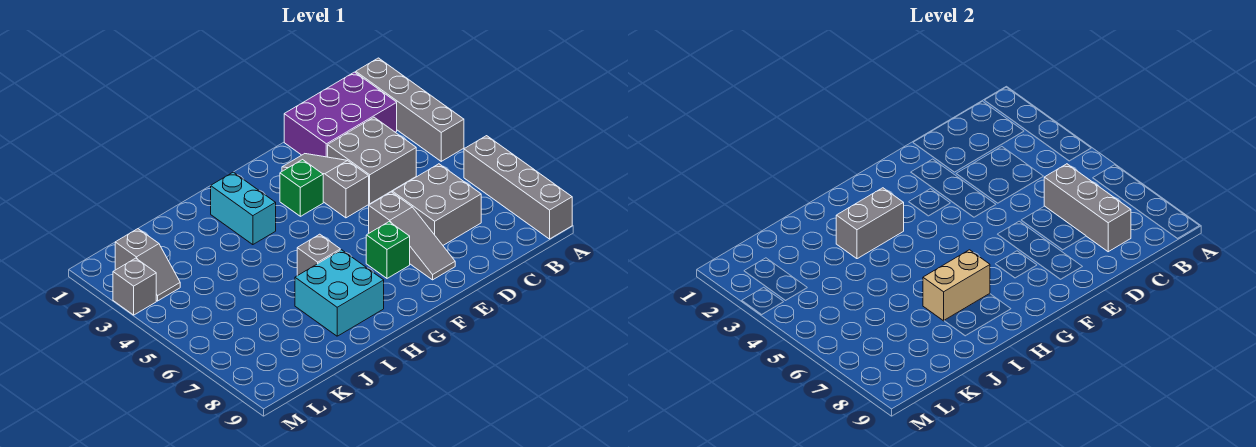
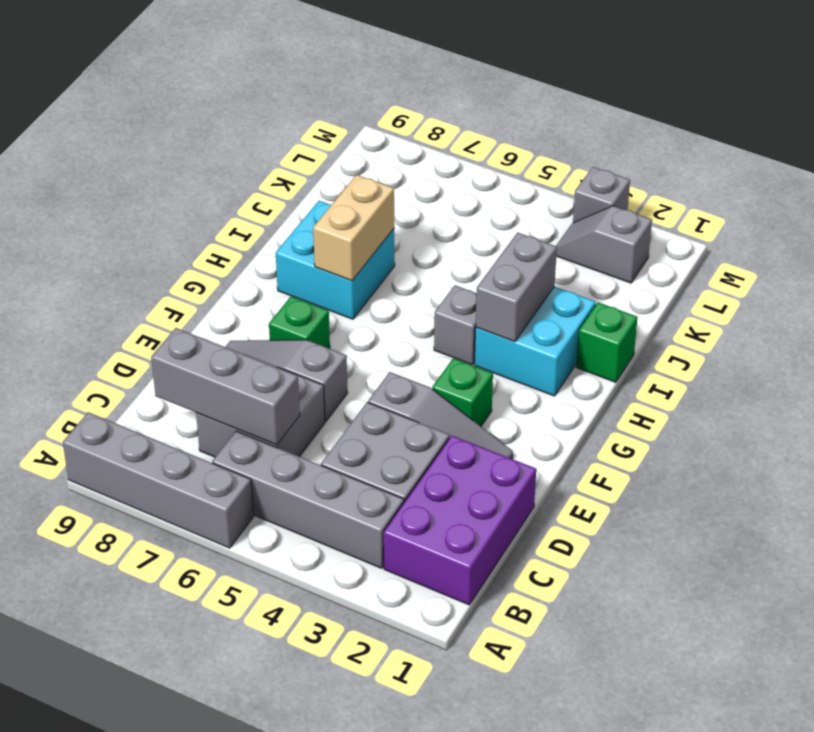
grey brick A1:A4 level 1 -> grey brick B3:B6 level 1
cyan brick H2:H3 level 1 -> cyan brick H2:I3 level 1
grey brick H6 level 1 -> grey brick H4 level 1
none -> green brick I1 level 1

